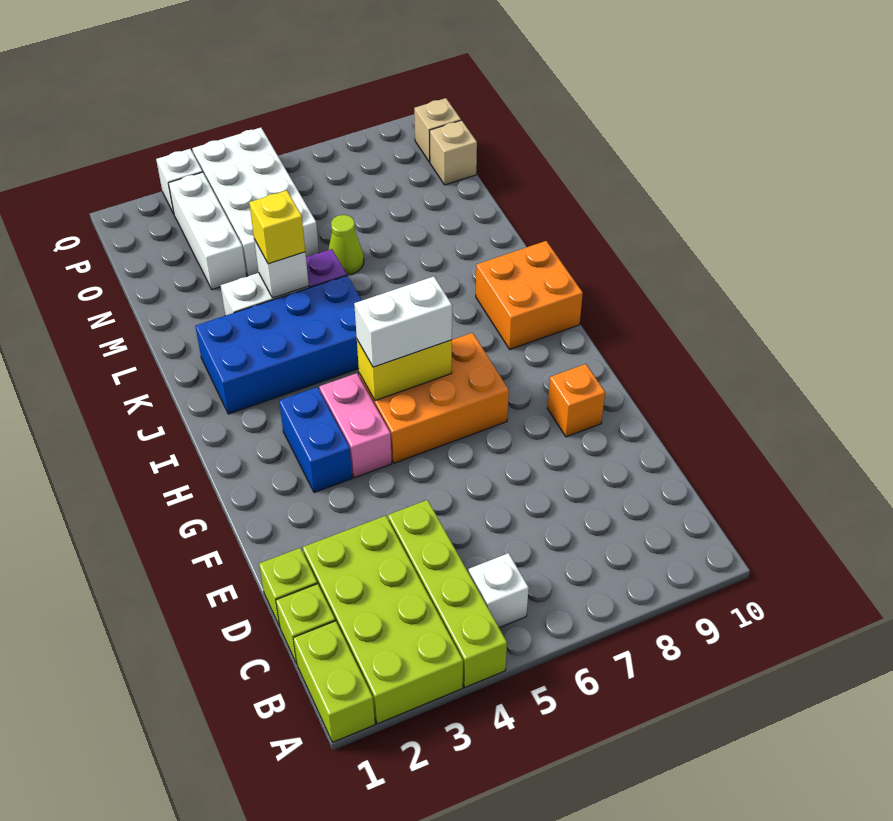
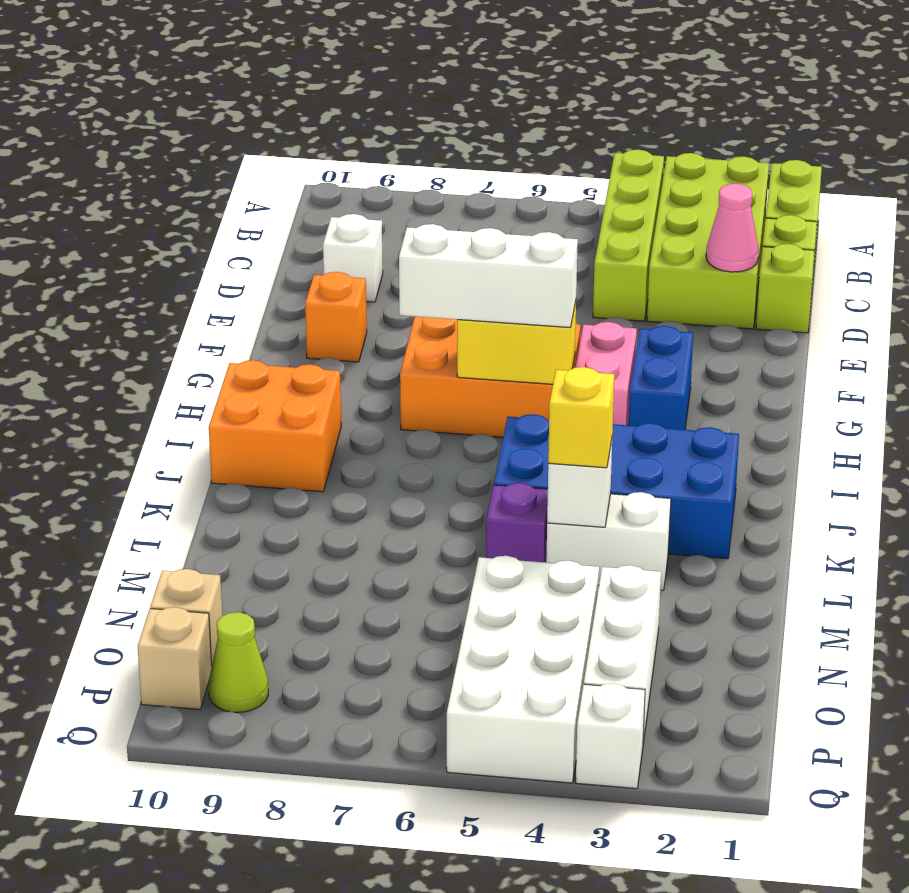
white brick B5 level 1 -> white brick D9 level 1
none -> pink cone D2 level 2
white brick H5:H6 level 3 -> white brick H5:H7 level 3
lime cone M6 level 1 -> lime cone P9 level 1

